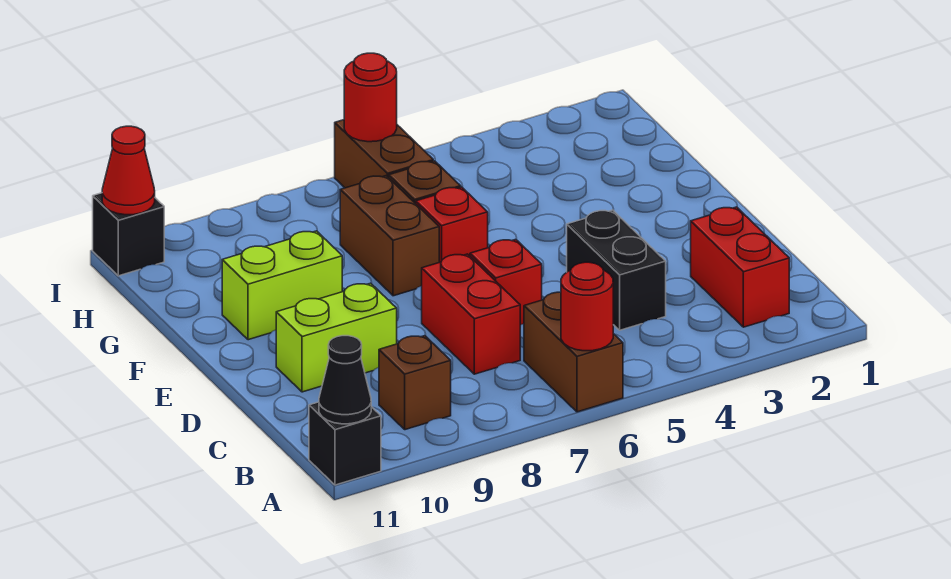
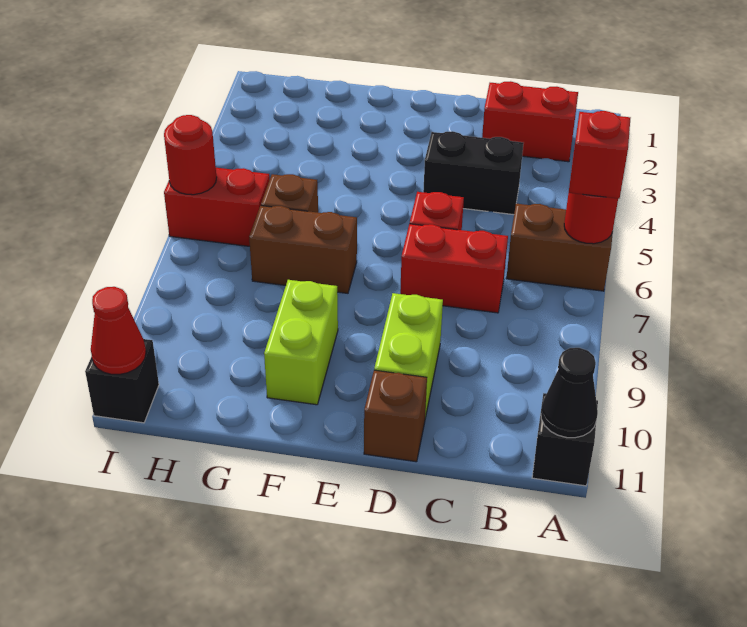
brown brick B9 level 1 -> brown brick D11 level 1
red brick F6 level 1 -> red brick A6 level 3
brown brick H6:I6 level 1 -> red brick H6:I6 level 1

